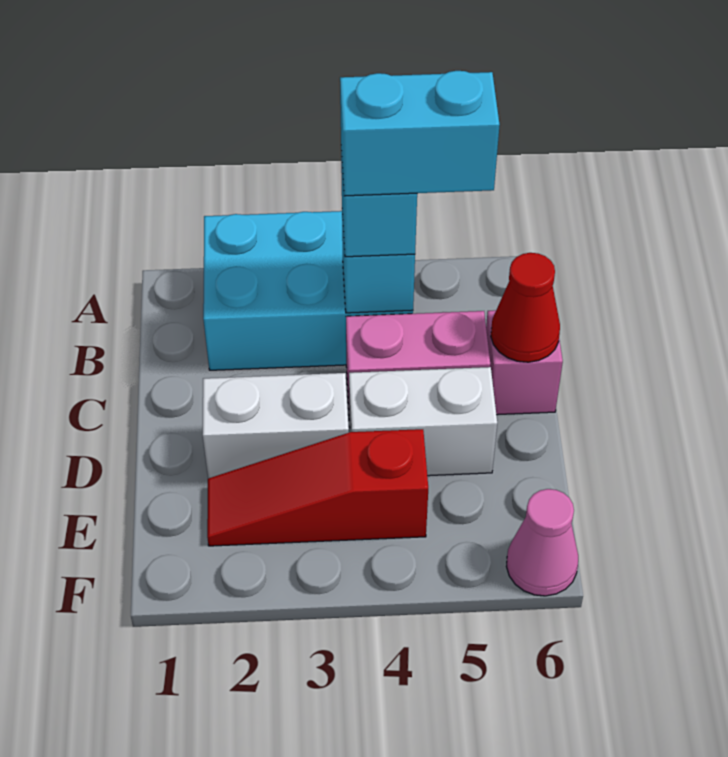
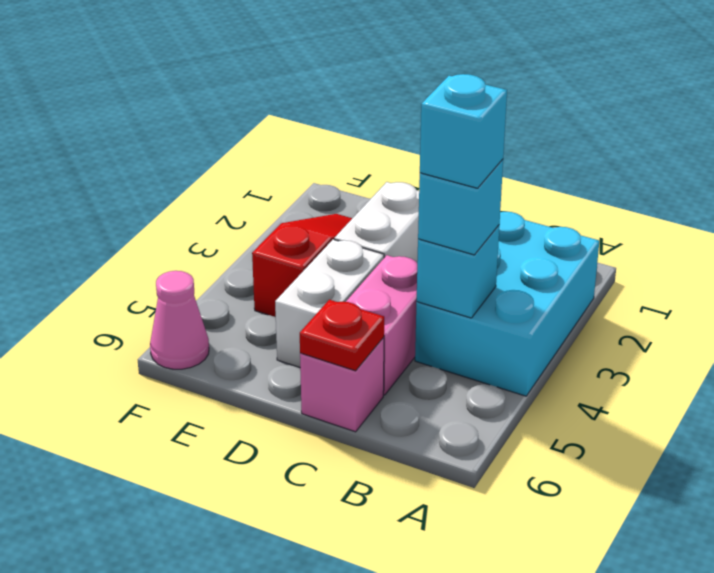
cyan brick B4:B5 level 4 -> cyan brick B4 level 4
red cone C6 level 2 -> red plate C6 level 2

